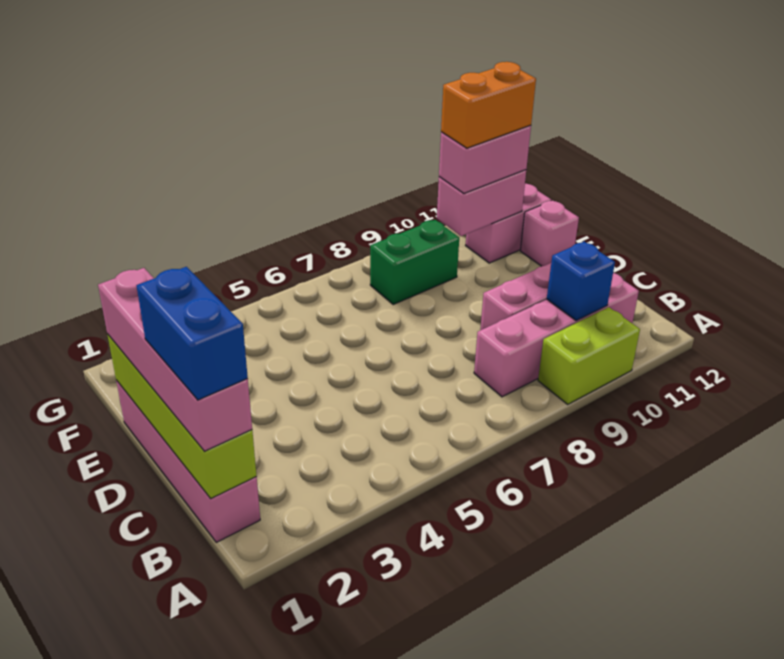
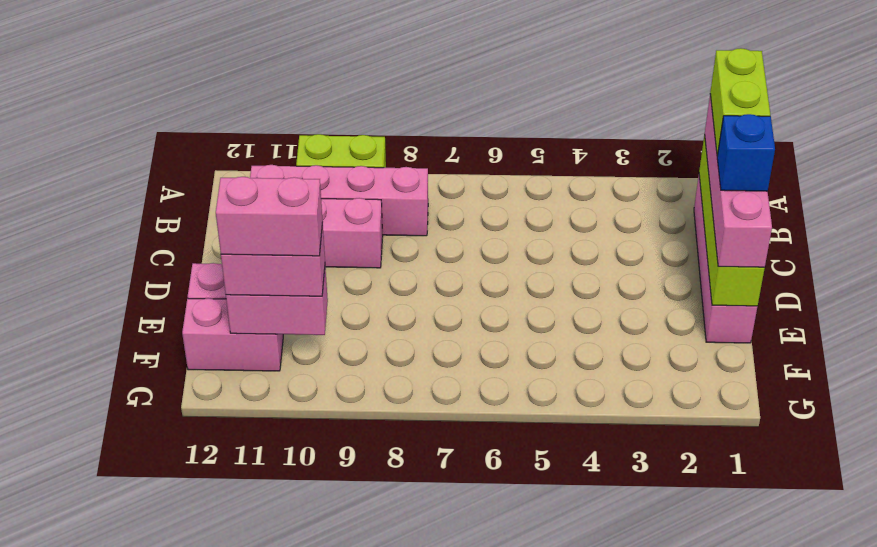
blue brick B1:C1 level 4 -> lime brick B1:C1 level 4
blue brick B10 level 2 -> blue brick D1 level 4
green brick F8:F9 level 1 -> none
orange brick F10:F11 level 4 -> pink brick F10:F11 level 4

